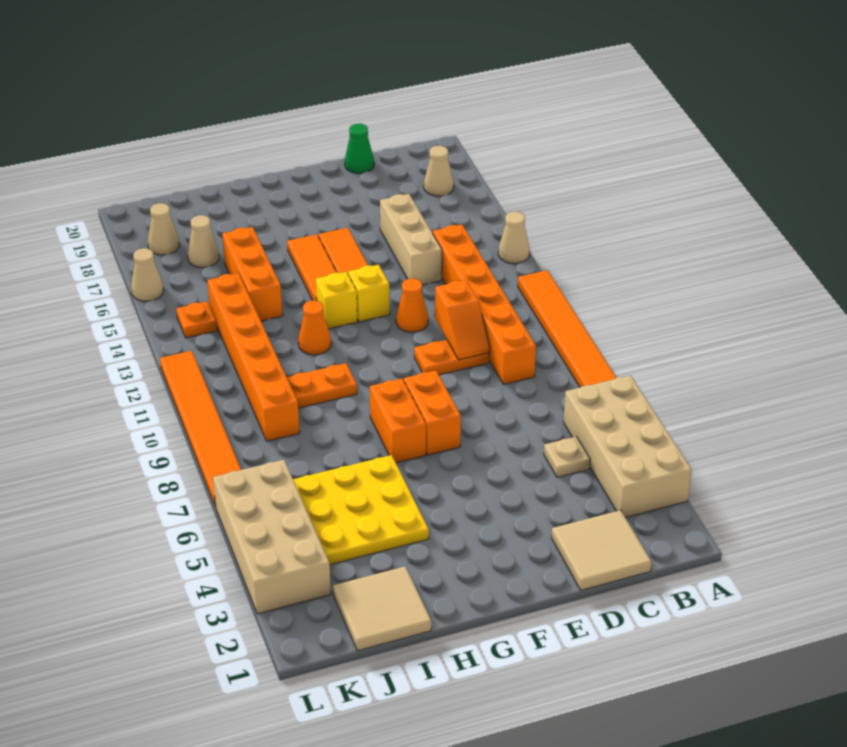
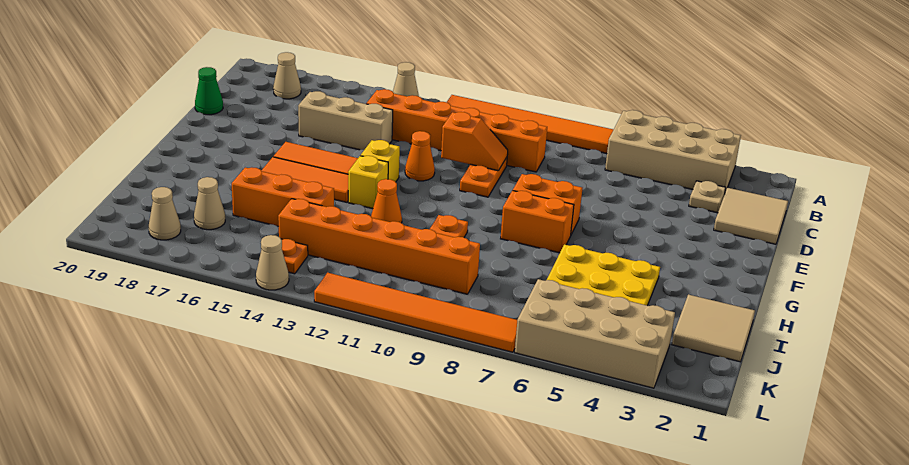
tan plate C5 level 1 -> tan plate C3 level 1
tan cone L16 level 1 -> tan cone L14 level 1

